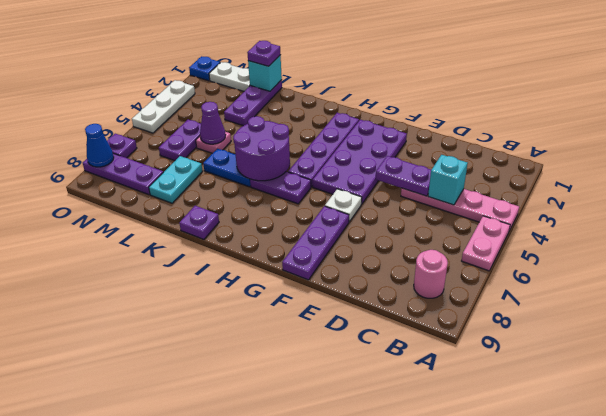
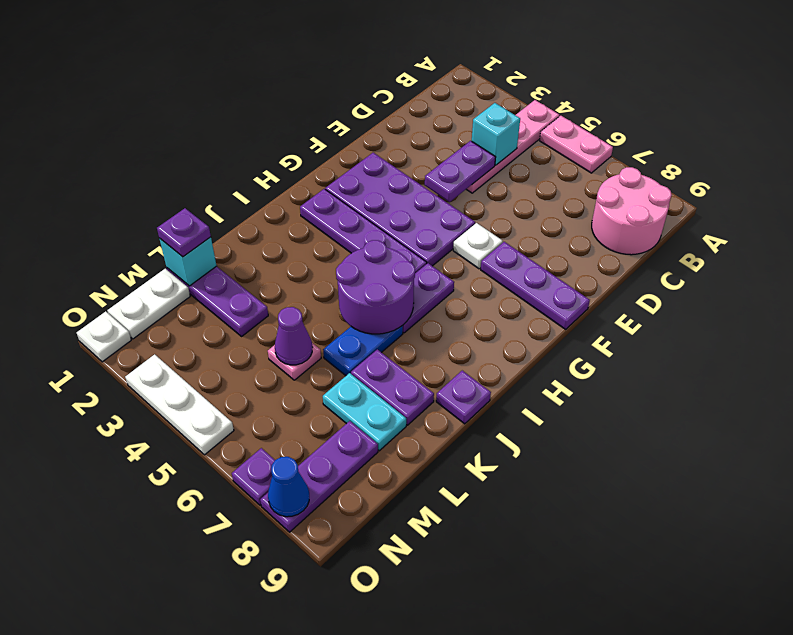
pink round brick B8 level 1 -> pink round brick B8:C9 level 1
purple plate M5:M6 level 1 -> purple plate K7:K8 level 1
blue plate O1 level 1 -> white plate O1 level 1

